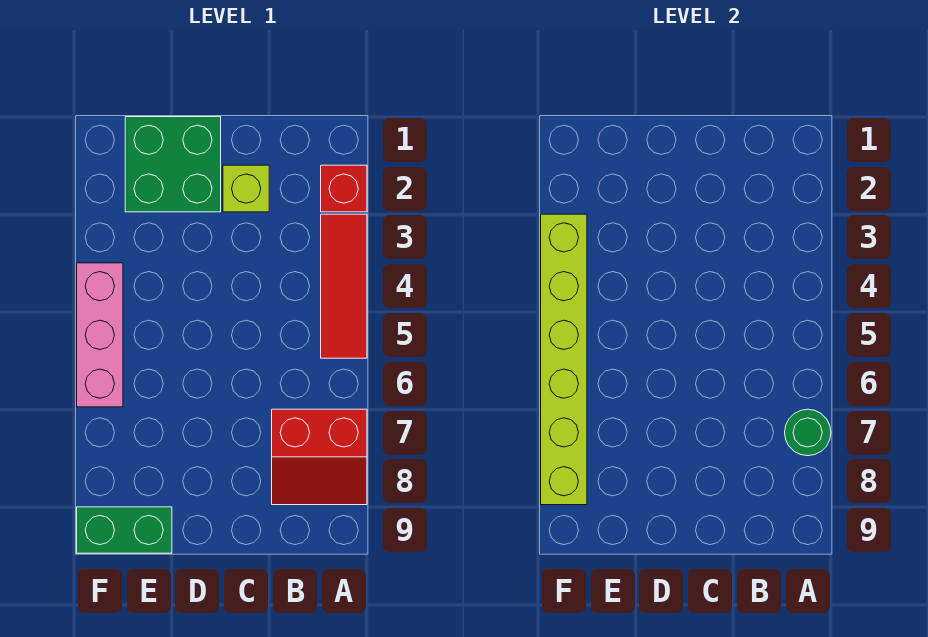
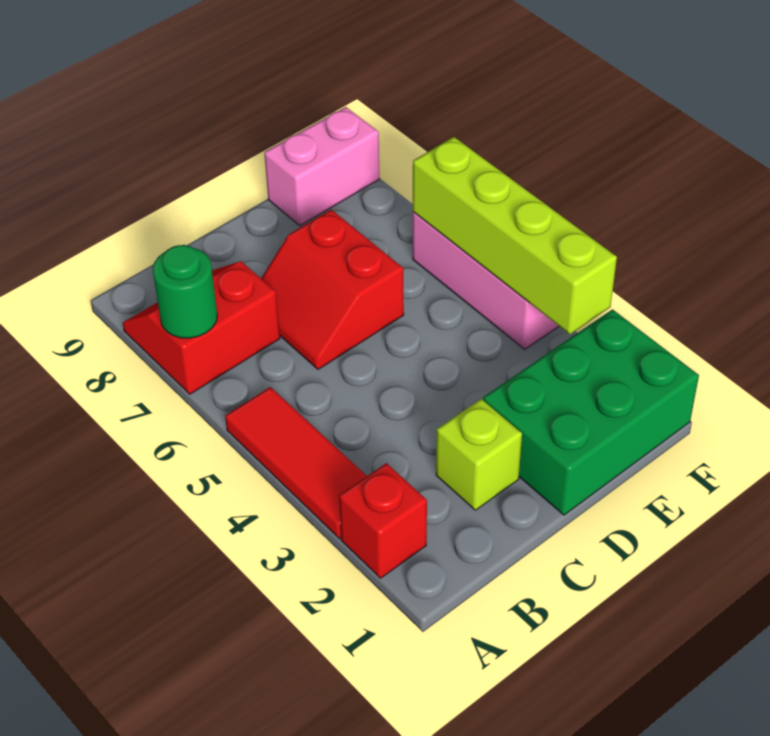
none -> red slope C6:D7 level 1 top D
green brick D1:E2 level 1 -> green brick D1:F2 level 1
green brick E9:F9 level 1 -> pink brick E9:F9 level 1
lime brick F3:F8 level 2 -> lime brick F3:F6 level 2

